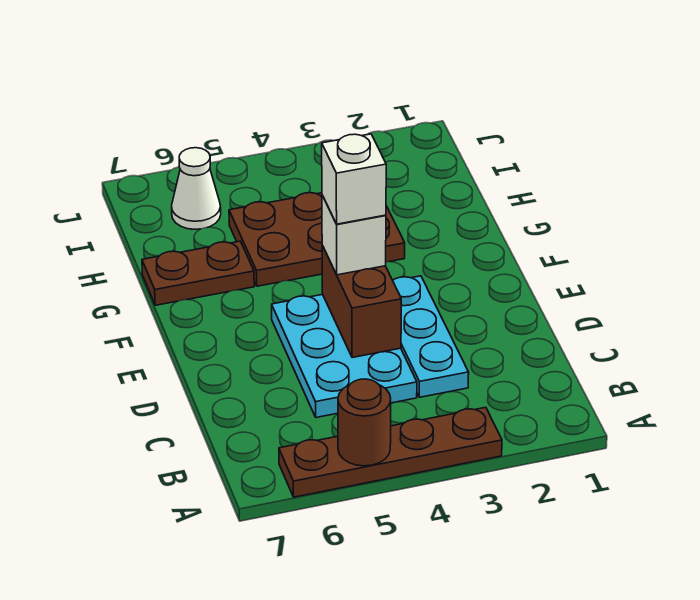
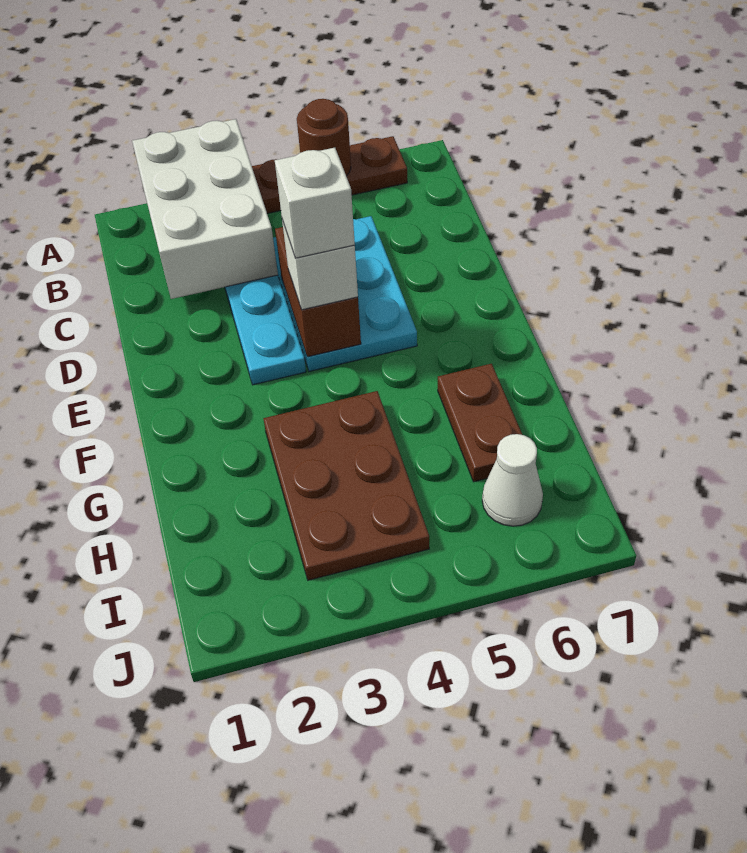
none -> white brick A2:C3 level 2
brown plate G3:H5 level 1 -> brown plate G3:I4 level 1
brown plate G6:G7 level 1 -> brown plate G6:H6 level 1

